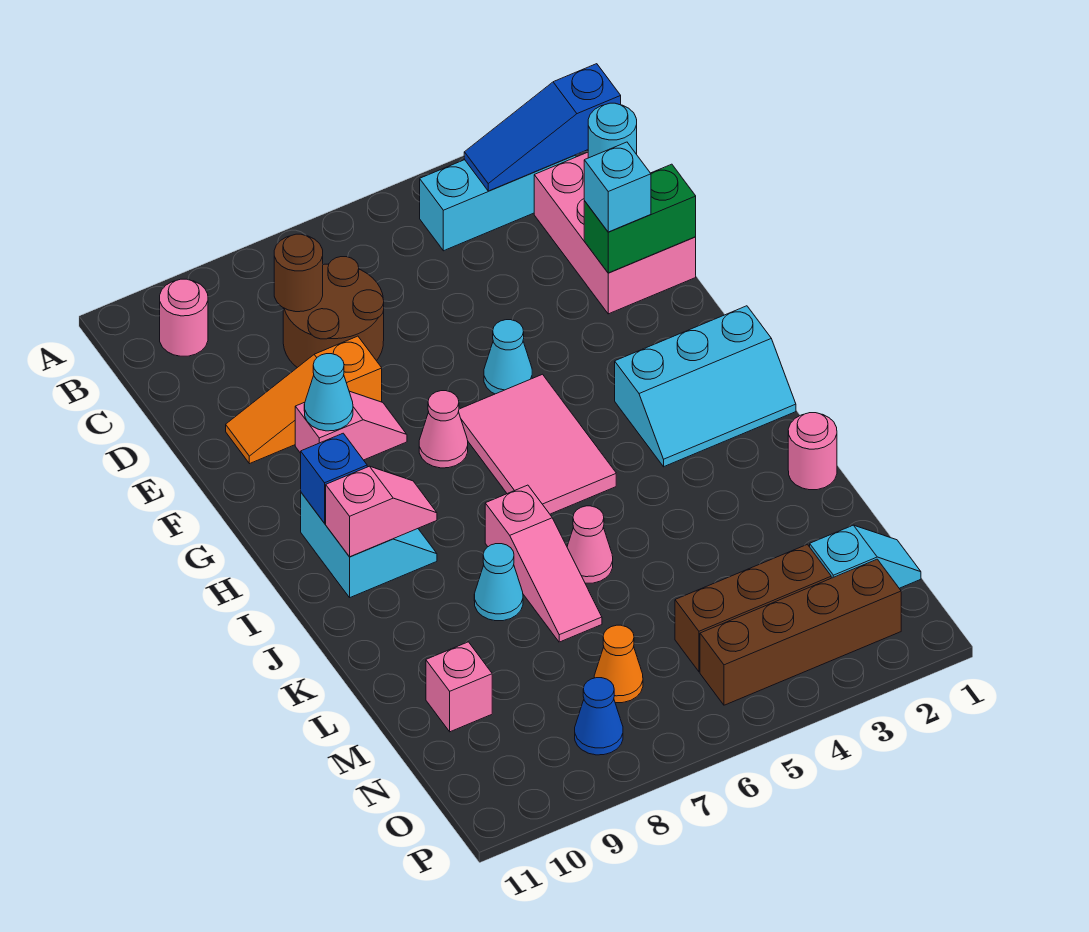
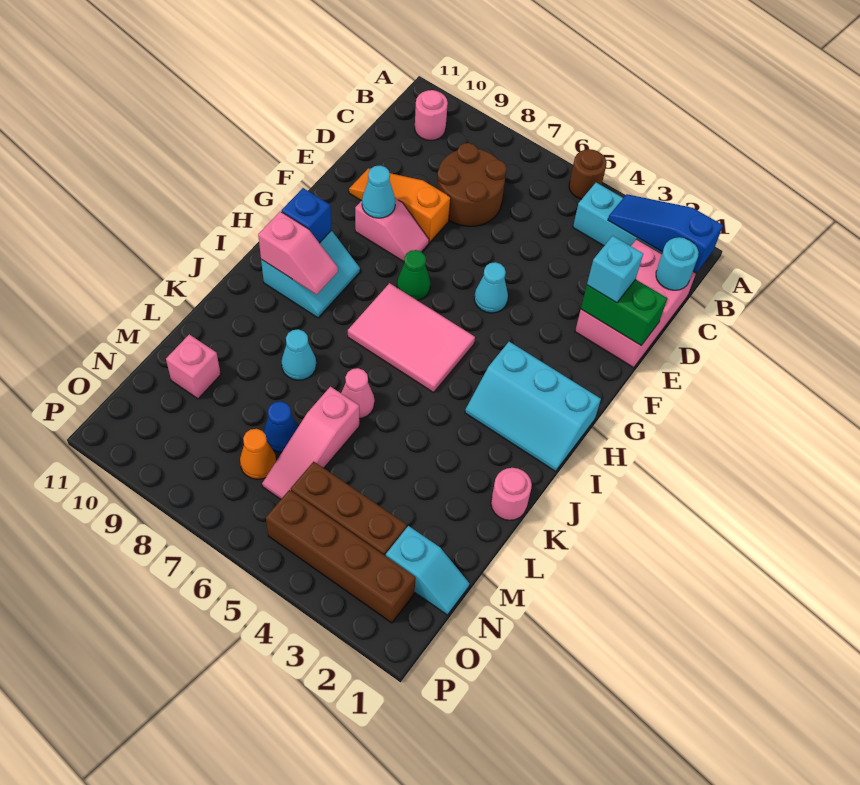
brown round brick C8 level 2 -> brown round brick A5 level 1
pink tile G5:I6 level 1 -> pink tile H5:I7 level 1
pink cone G7 level 1 -> green cone G7 level 1
pink slope J7:L7 level 1 top J -> pink slope L6:N6 level 1 top L
blue cone O8 level 1 -> blue cone M7 level 1

